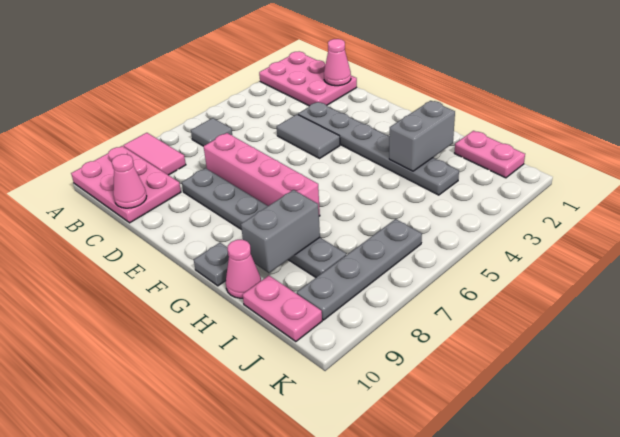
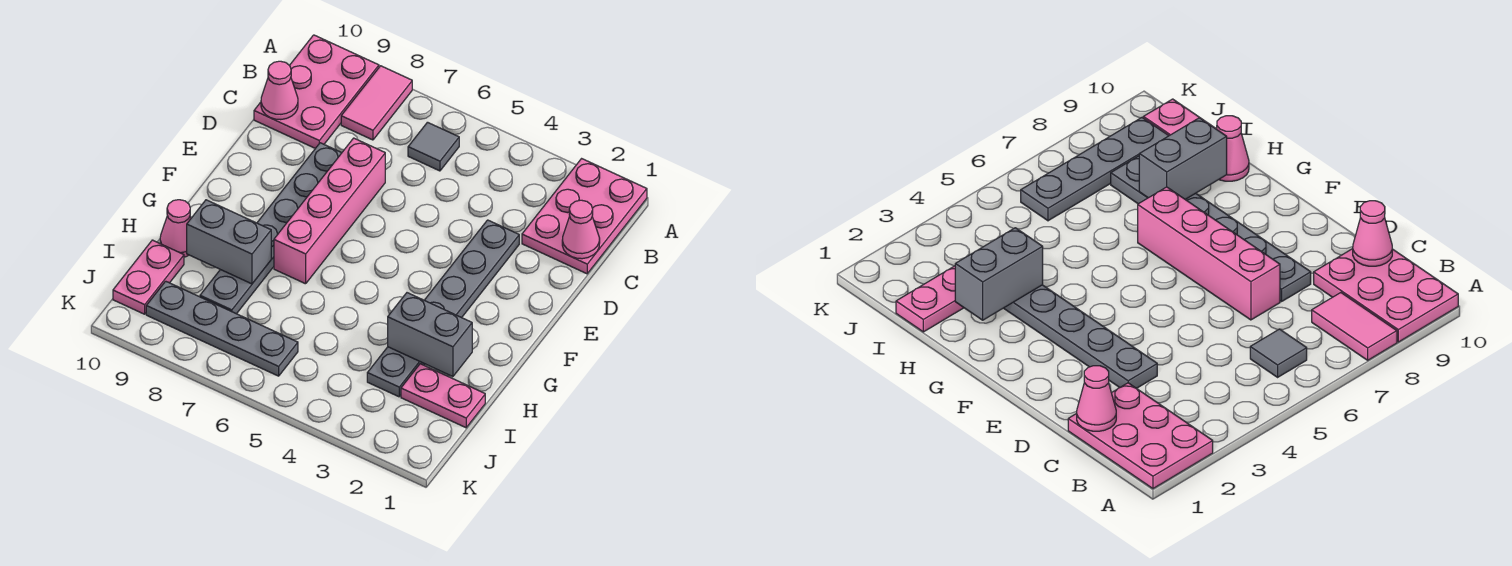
grey tile D4:E4 level 1 -> none
grey plate G10 level 1 -> none
pink plate I1:J1 level 1 -> pink plate I1:I2 level 1

